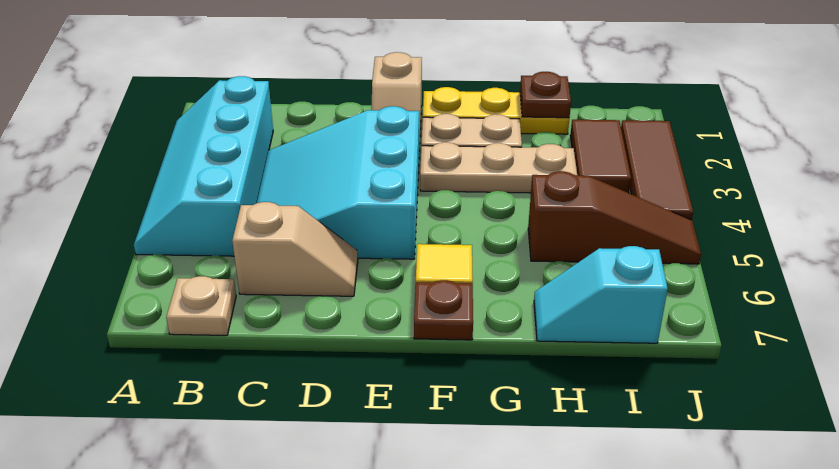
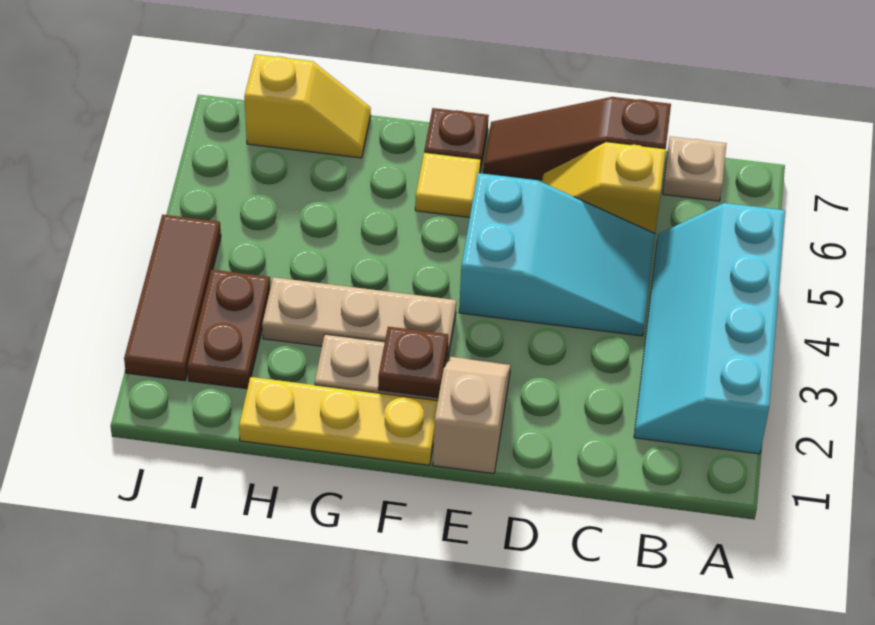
cyan slope A2:B5 level 1 top B -> cyan slope A2:B5 level 1 top A
cyan slope C3:E5 level 1 top E -> cyan slope C4:E5 level 1 top E
tan slope C6:D6 level 1 top C -> yellow slope C6:D6 level 1 top C
brown plate H1 level 2 -> brown plate F2 level 2
brown slope H5:J5 level 1 top H -> brown slope C7:E7 level 1 top C
cyan slope H7:I7 level 1 top I -> yellow slope H7:I7 level 1 top I
brown tile I2:I3 level 1 -> brown plate I2:I3 level 1

